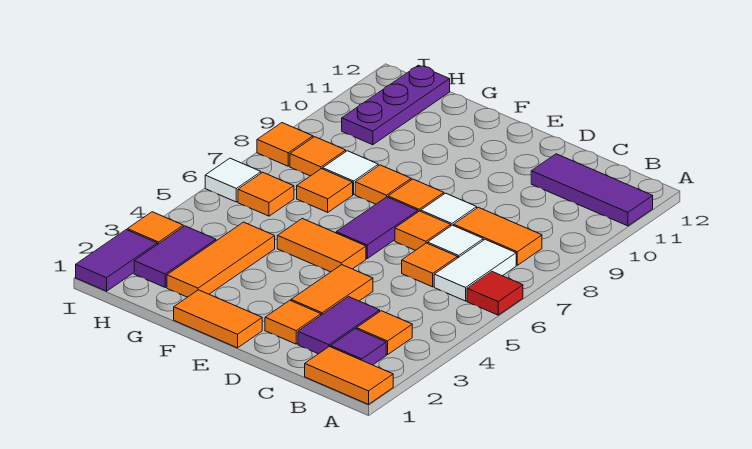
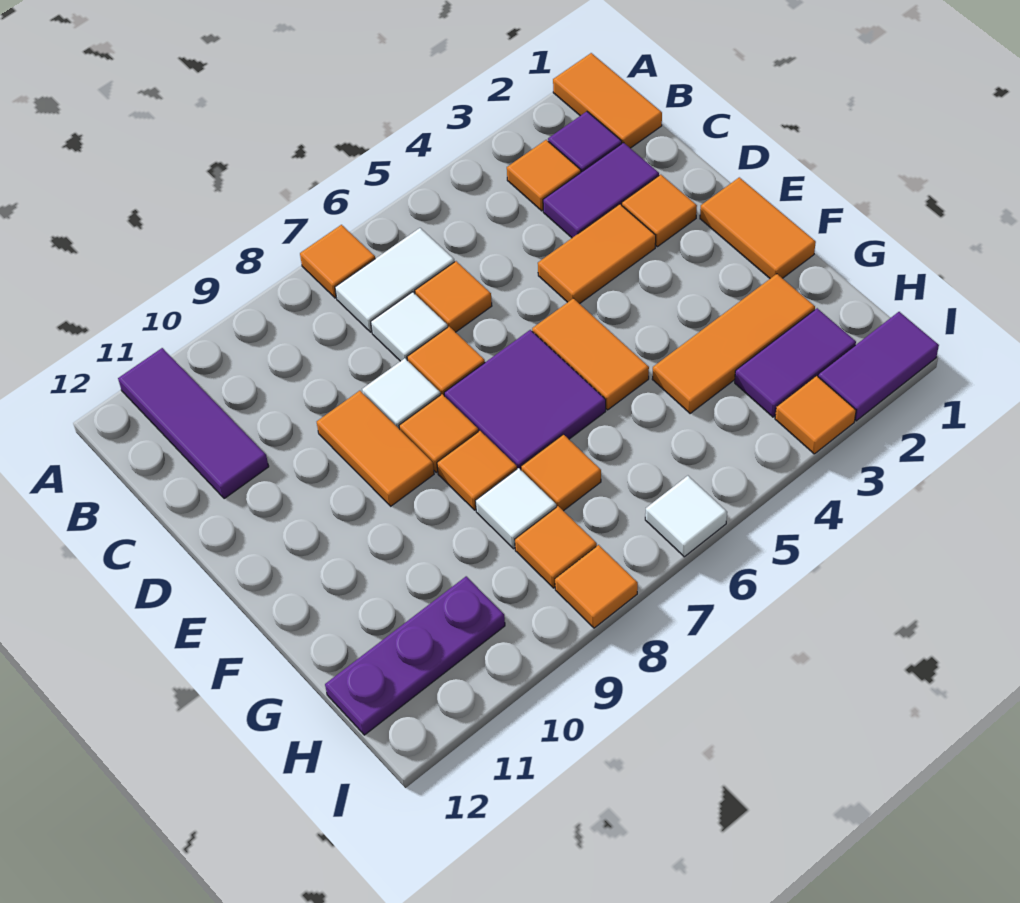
red tile A6 level 1 -> none
orange tile B8:C8 level 1 -> orange tile D9:E9 level 1
purple tile E6:E7 level 1 -> purple tile E6:F7 level 1
orange tile H6 level 1 -> orange tile A7 level 1

